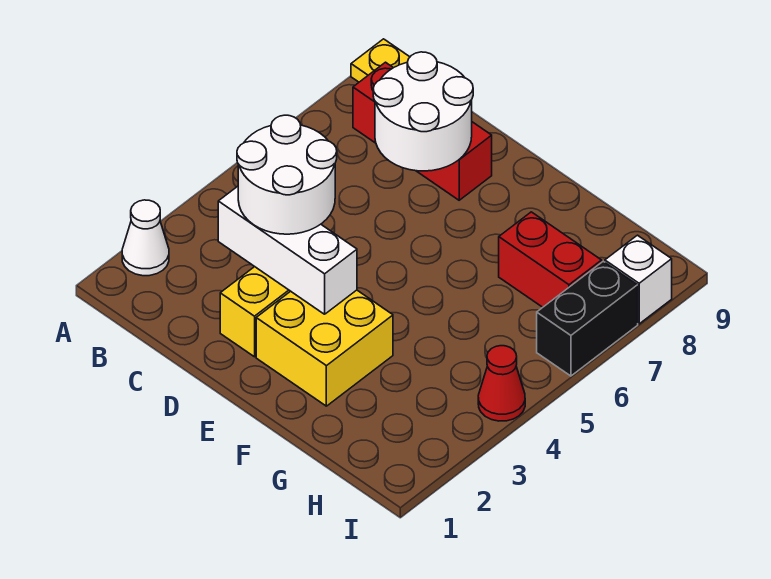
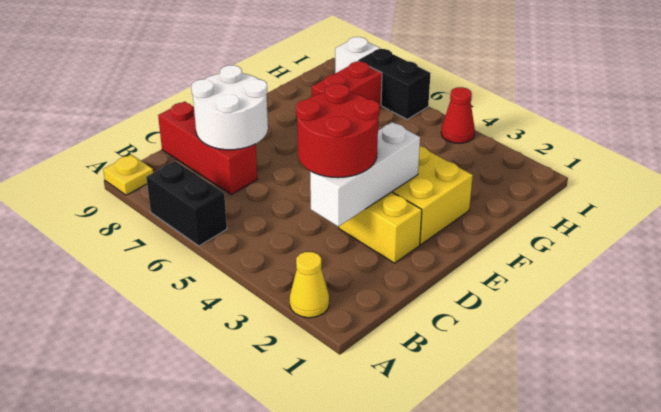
white cone A2 level 1 -> yellow cone A2 level 1
none -> black brick A6:A7 level 1
red brick B8:D8 level 1 -> red brick C7:C9 level 1
white round brick C3:D4 level 3 -> red round brick C3:D4 level 3

